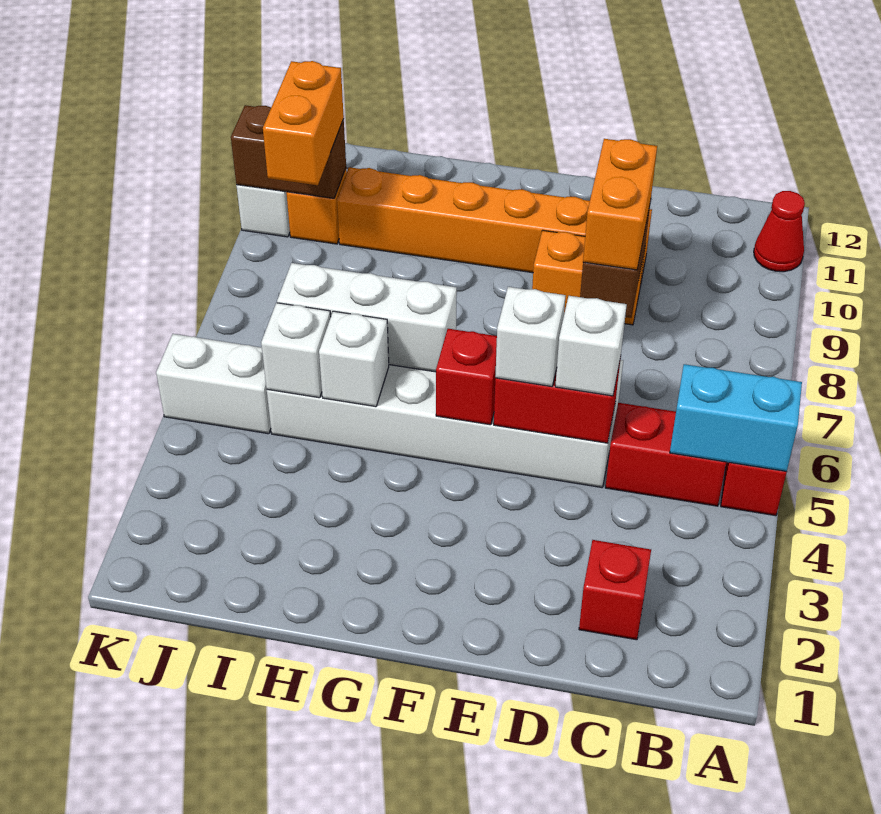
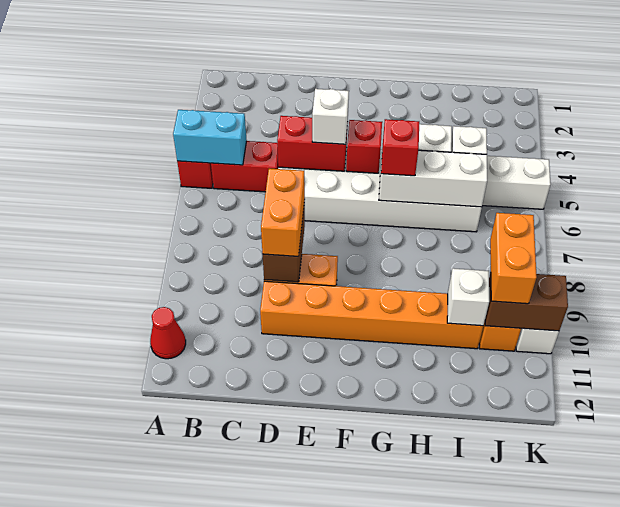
red brick C2 level 1 -> red brick G6 level 3
white brick D5 level 3 -> white brick I10 level 2

